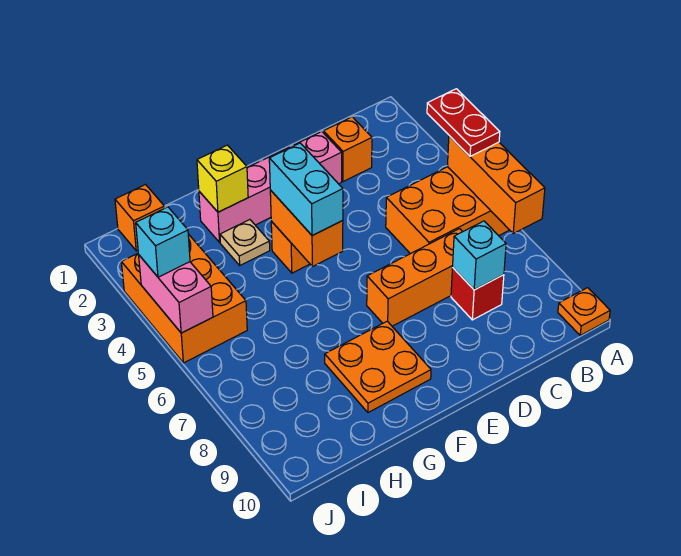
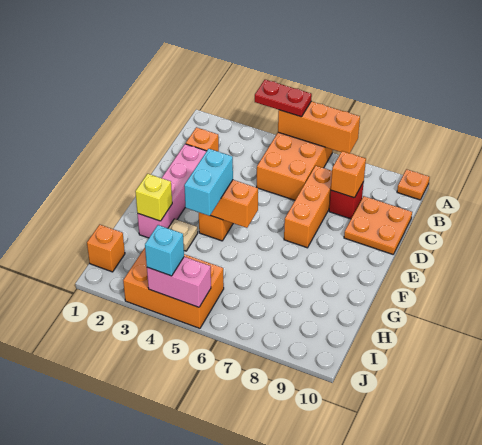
cyan brick C8 level 2 -> orange brick C8 level 2
cyan brick F4:F5 level 3 -> cyan brick F4:G4 level 3
orange plate F8:G9 level 1 -> orange plate C9:D10 level 1

